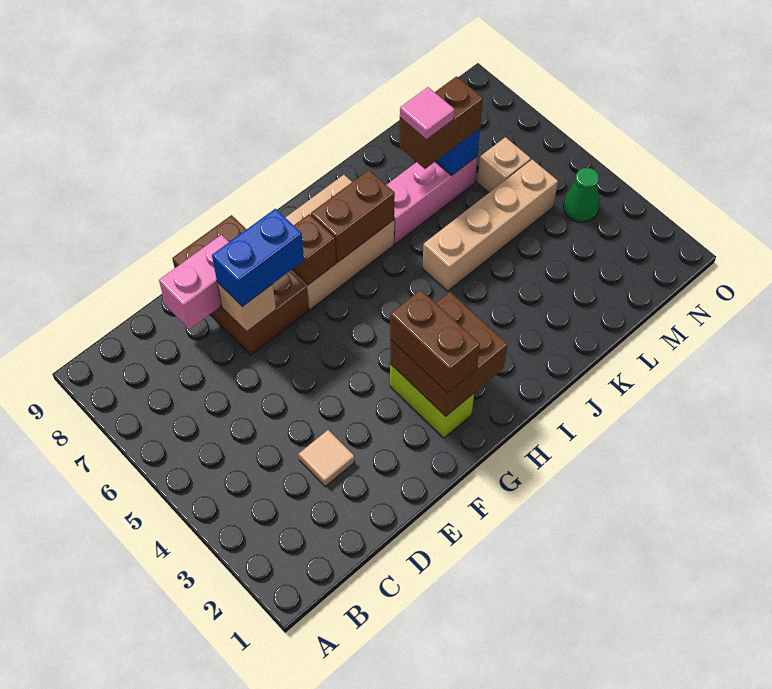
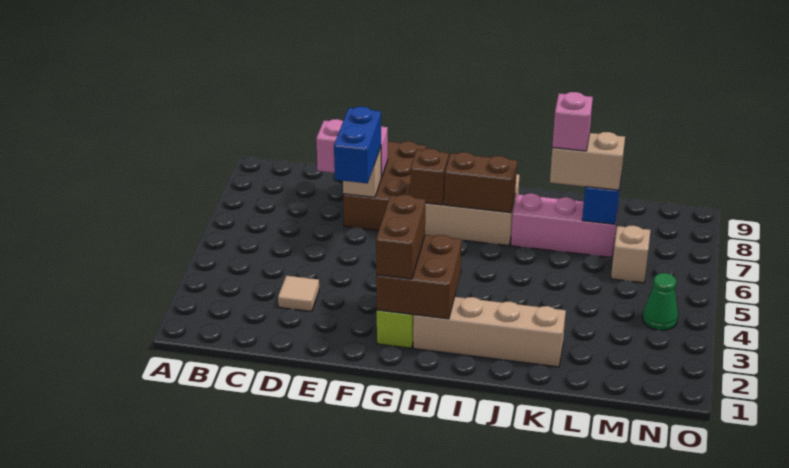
blue brick E7:F7 level 3 -> blue brick E6:E7 level 3
tan brick J5:M5 level 1 -> tan brick H2:K2 level 1
brown brick K7:L7 level 3 -> tan brick K7:L7 level 3
pink tile K7 level 4 -> pink brick K7 level 4

